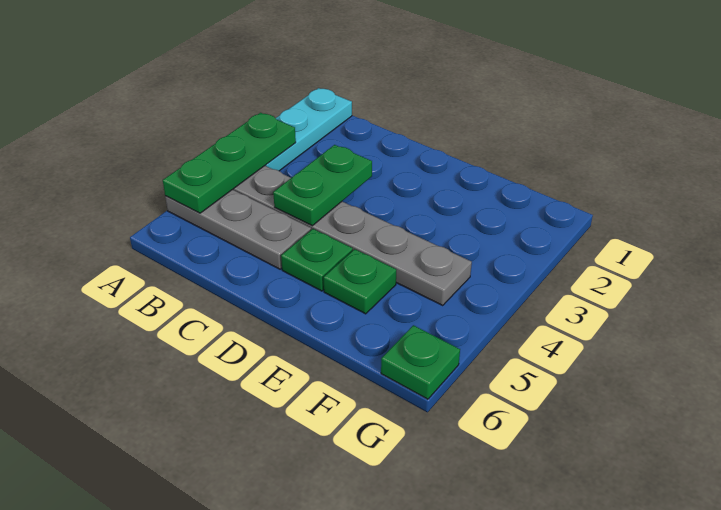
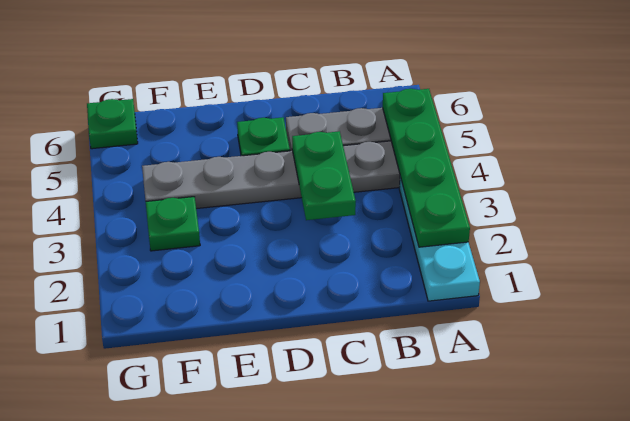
green plate A3:A5 level 2 -> green plate A2:A5 level 2
green plate E5 level 1 -> green plate F3 level 1

